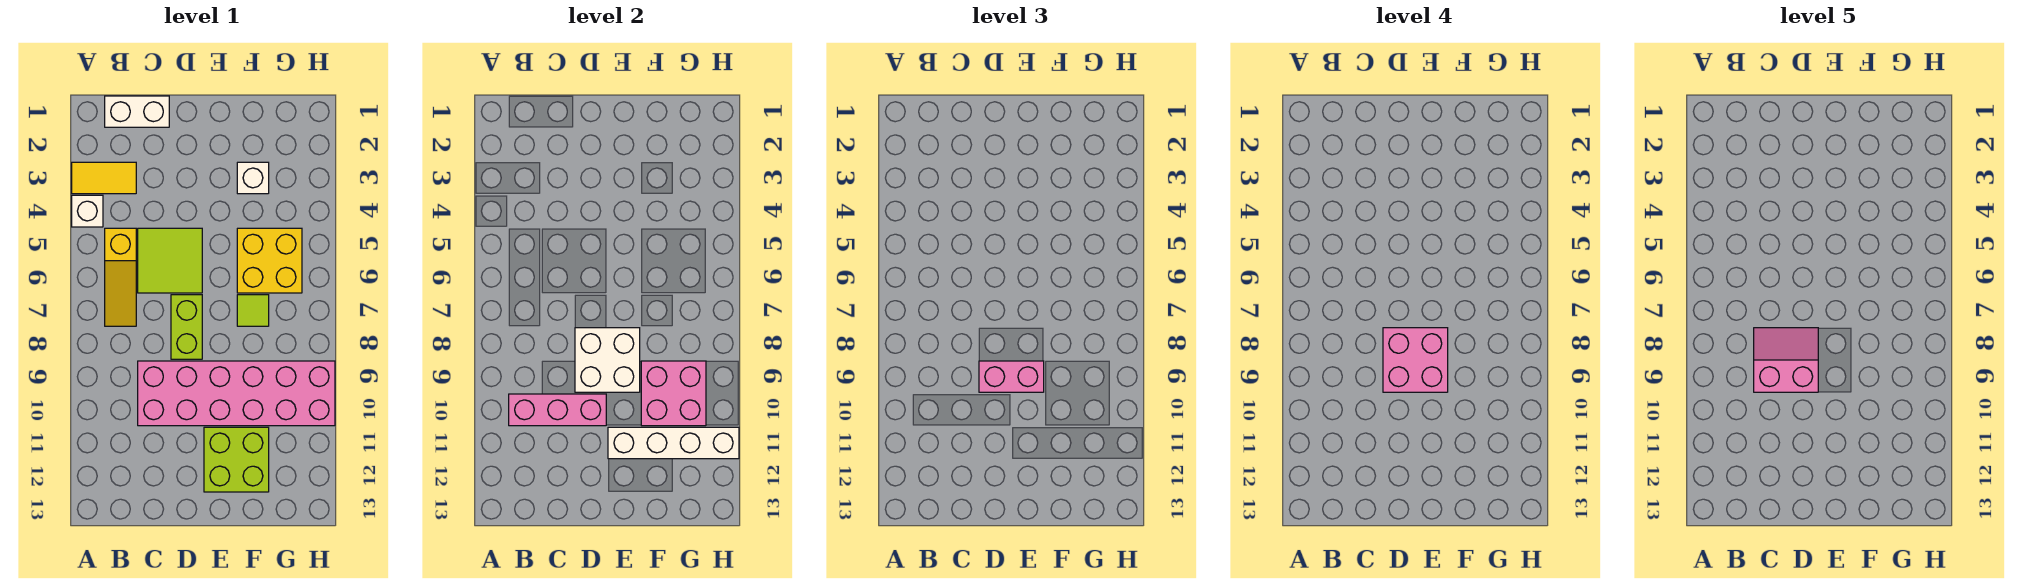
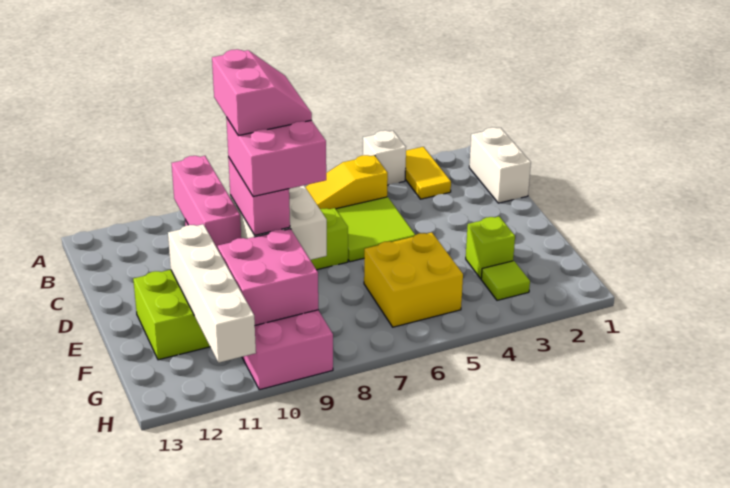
white brick F3 level 1 -> lime brick F3 level 1
lime tile F7 level 1 -> lime tile G3 level 1

